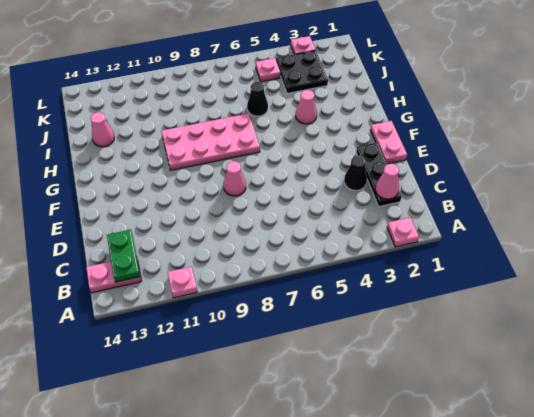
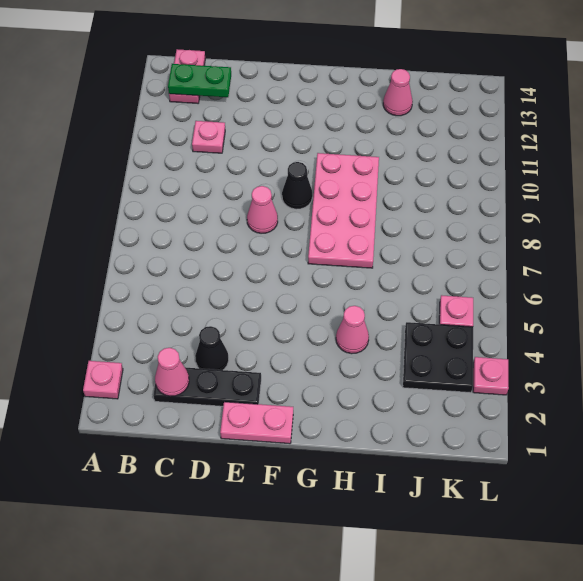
pink plate A11 level 1 -> pink plate C11 level 1
black cone I6 level 1 -> black cone F9 level 1

